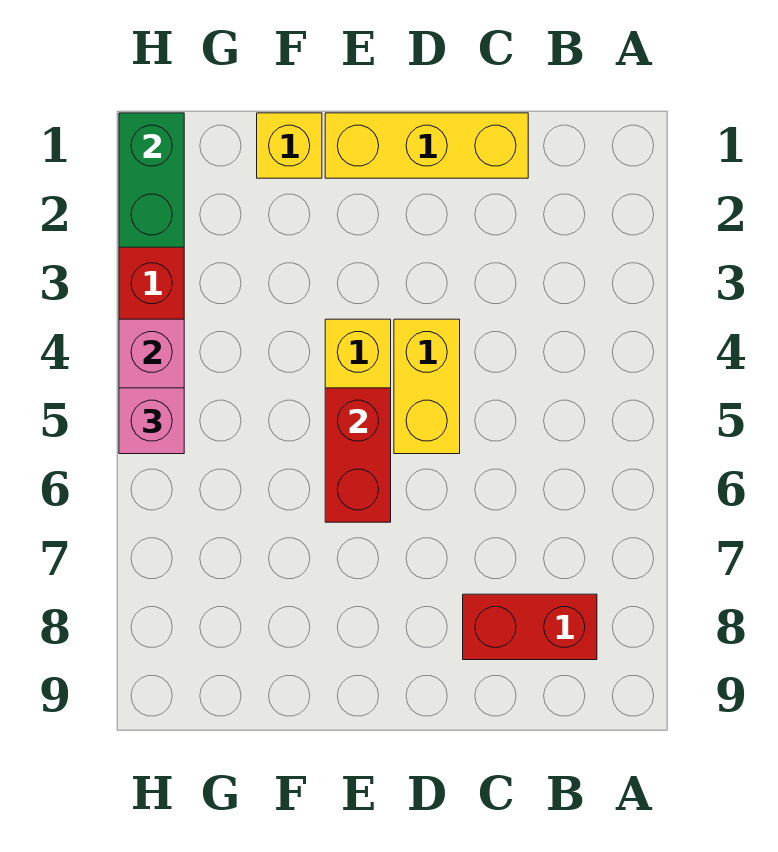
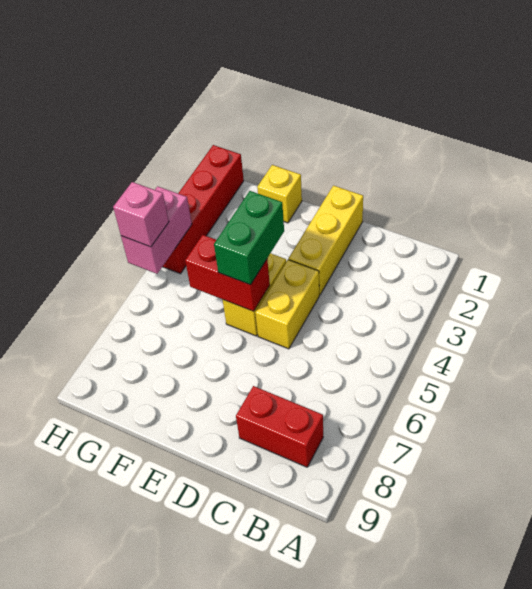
yellow brick C1:E1 level 1 -> yellow brick D1:D3 level 1
red brick E5:E6 level 2 -> red brick E5:F5 level 2
green brick H1:H2 level 2 -> green brick E4:E5 level 3

